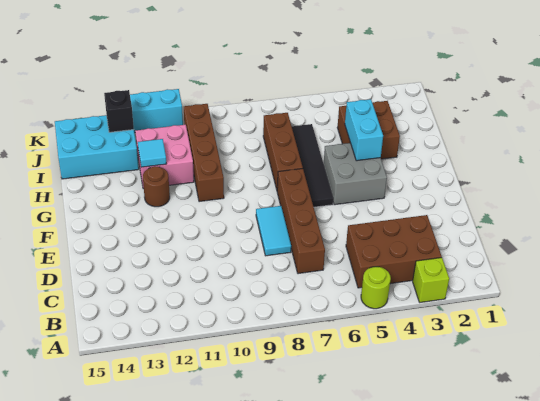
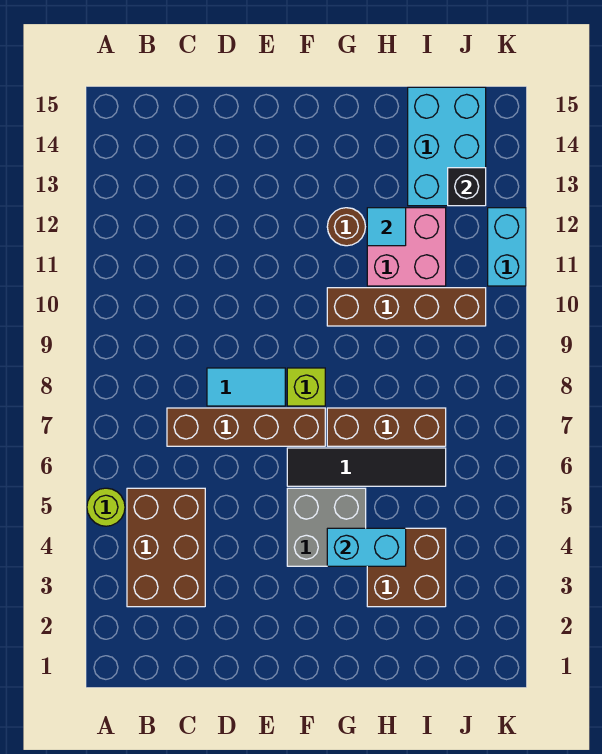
lime brick A3 level 1 -> lime brick F8 level 1

